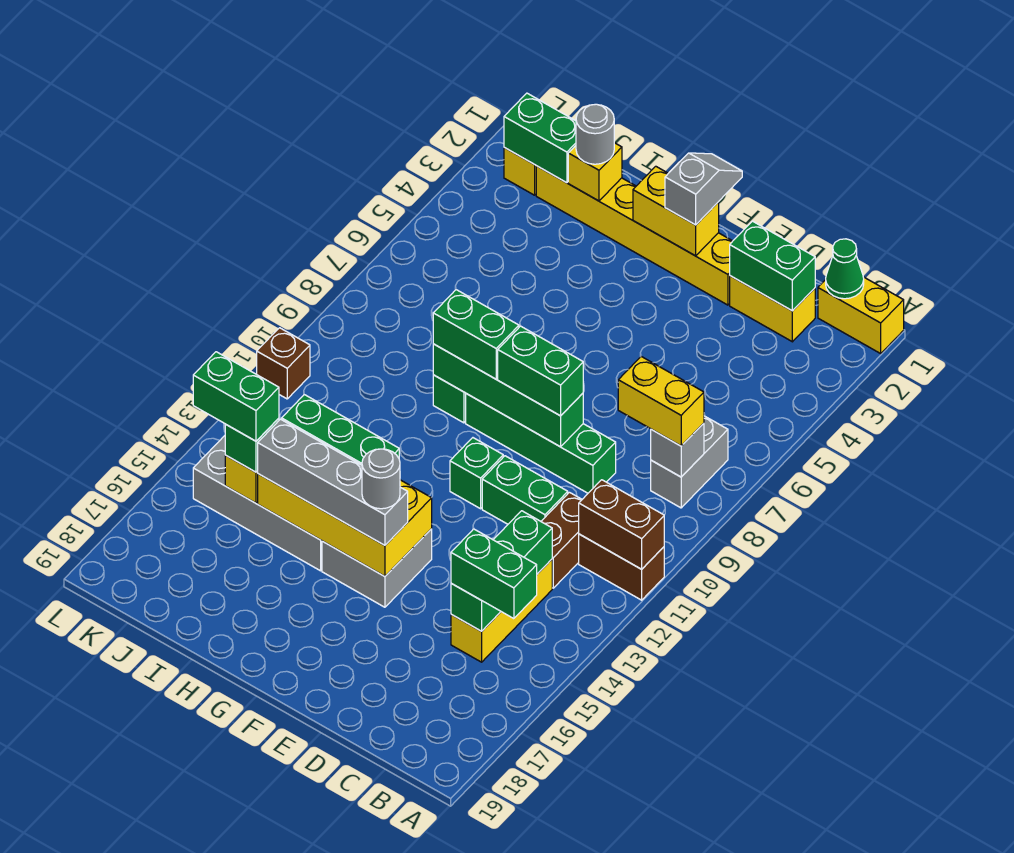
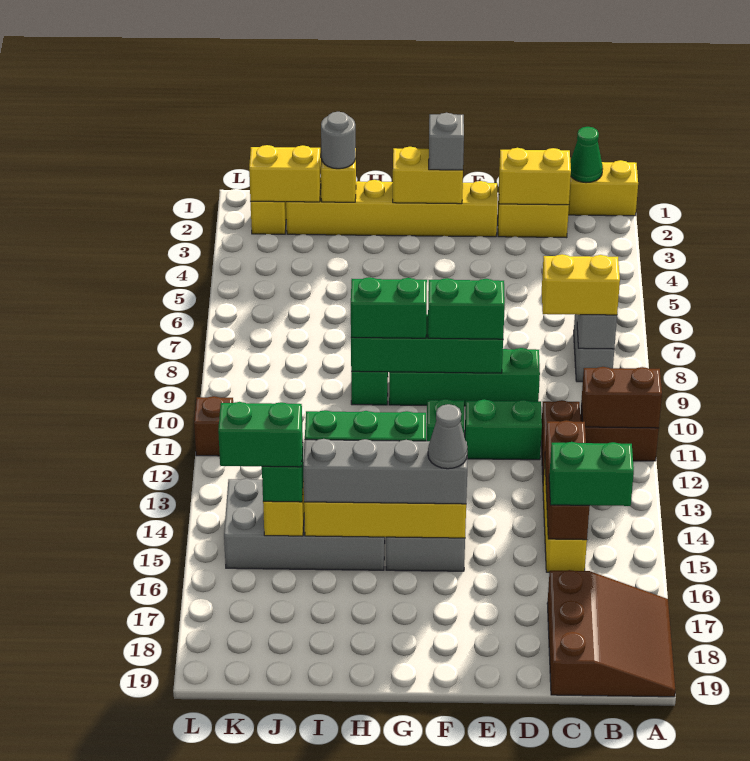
none -> brown slope A17:C19 level 1 top C
green brick C2:D2 level 2 -> yellow brick C2:D2 level 2
green brick C13:C15 level 2 -> brown brick C13:C15 level 2
grey round brick F15 level 4 -> grey cone F15 level 4
green brick J2:K2 level 2 -> yellow brick J2:K2 level 2

